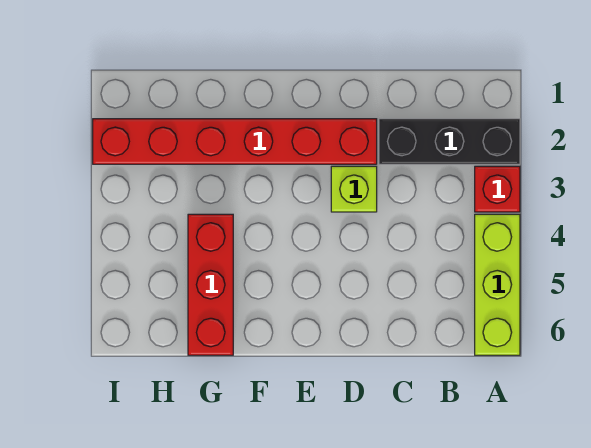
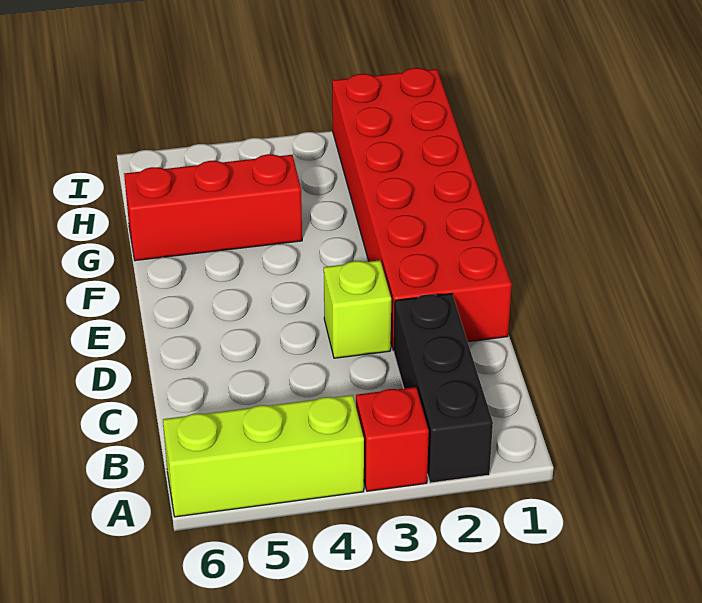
red brick D2:I2 level 1 -> red brick D1:I2 level 1

